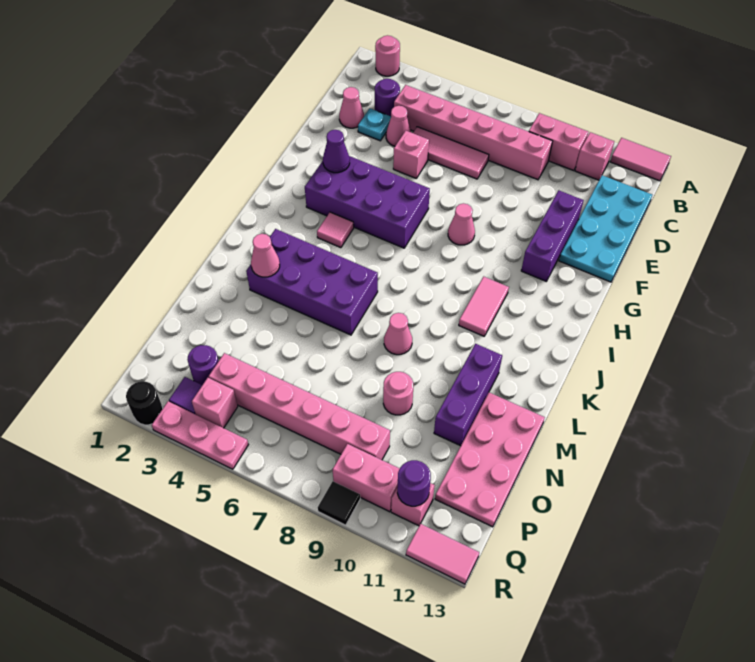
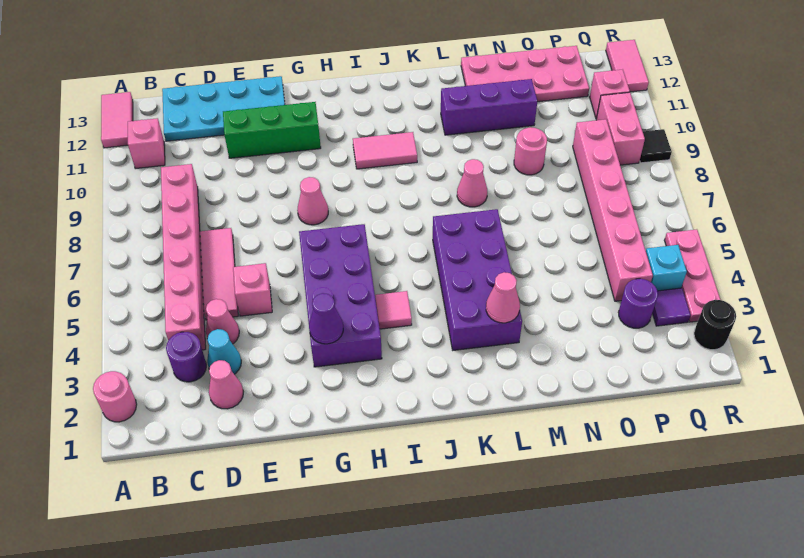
pink brick B9:B10 level 1 -> none
cyan plate D3 level 1 -> cyan cone D3 level 1
purple brick E11:G11 level 1 -> green brick E11:G11 level 1
pink brick Q4 level 1 -> cyan brick Q4 level 1
purple round brick Q11 level 2 -> none

